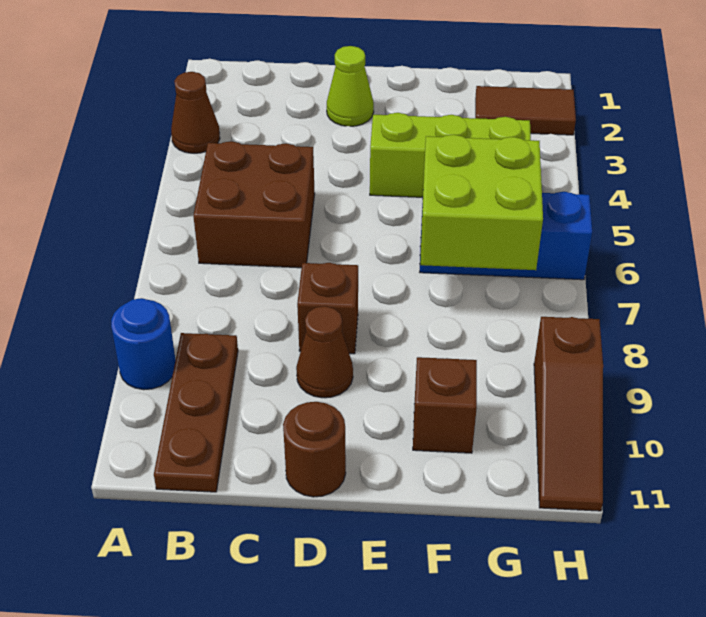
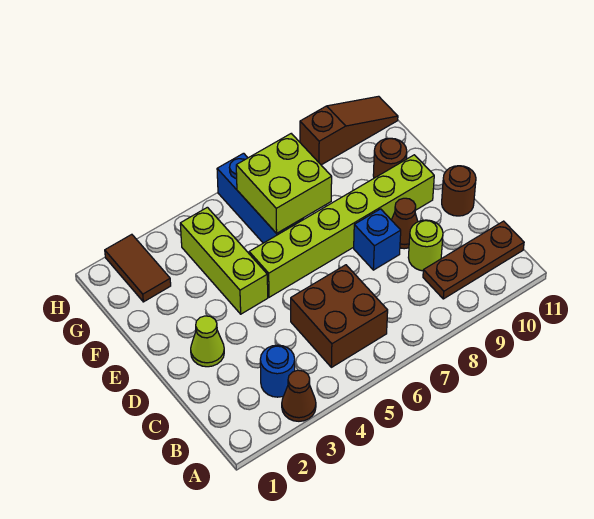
blue round brick A9 level 1 -> blue round brick B3 level 1
none -> lime round brick C9 level 1
brown brick D8 level 1 -> blue brick D8 level 1
none -> lime brick E5:E10 level 1
brown brick F10 level 1 -> brown round brick F10 level 1

